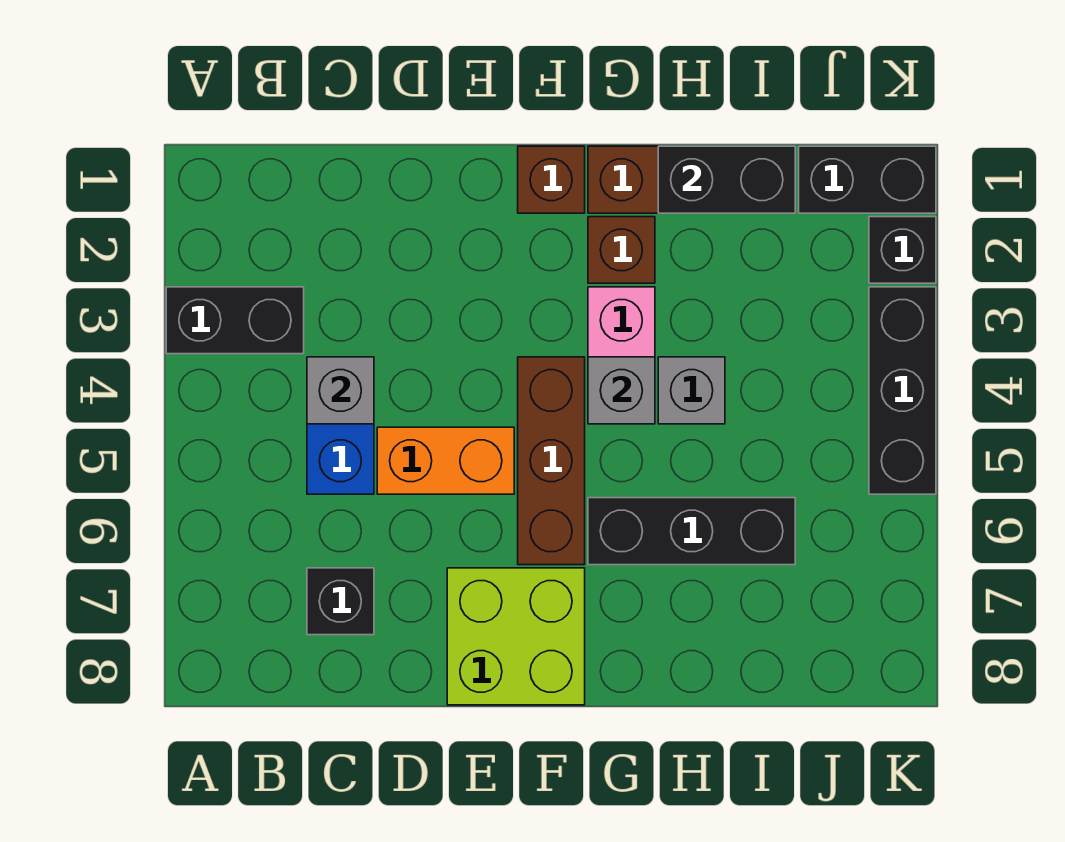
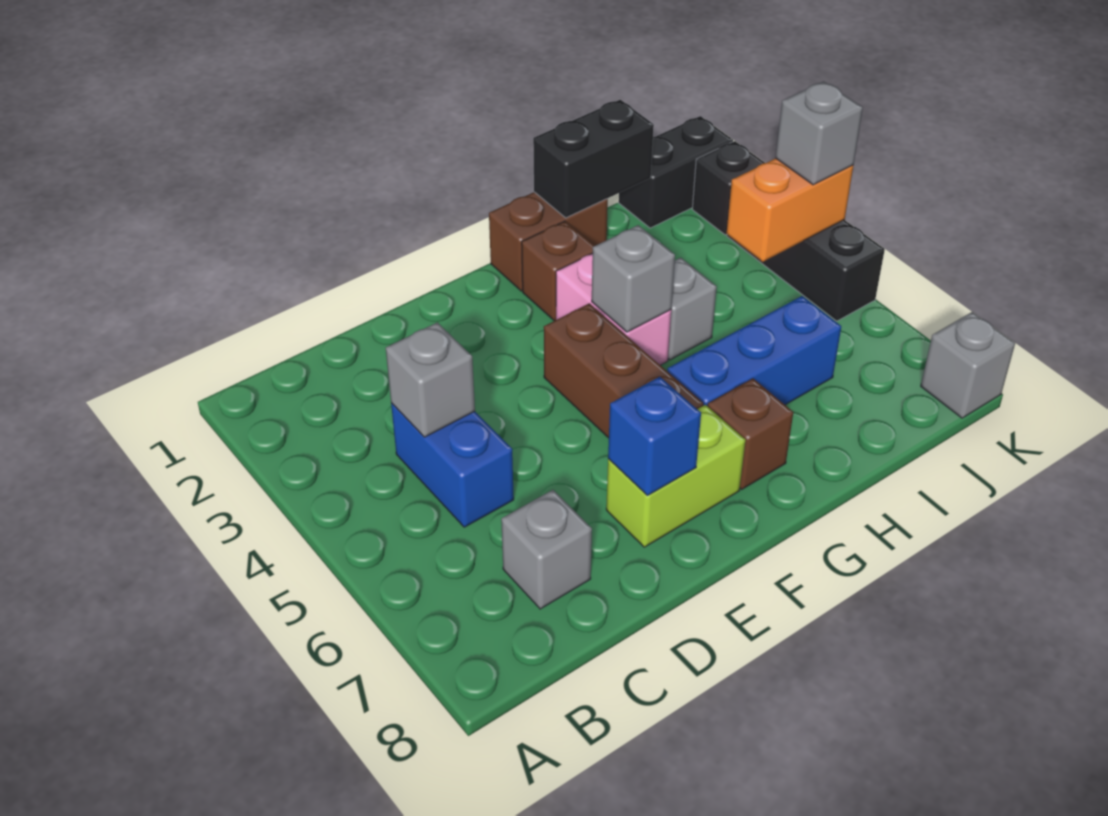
black brick A3:B3 level 1 -> none
black brick C7 level 1 -> grey brick C7 level 1
orange brick D5:E5 level 1 -> orange brick J4:K4 level 2
lime brick E7:F8 level 1 -> lime brick E7:F7 level 1
none -> blue brick E7 level 2
brown brick F1 level 1 -> brown brick G7 level 1
black brick G6:I6 level 1 -> blue brick G6:I6 level 1
none -> grey brick K4 level 3
none -> grey brick K8 level 1

